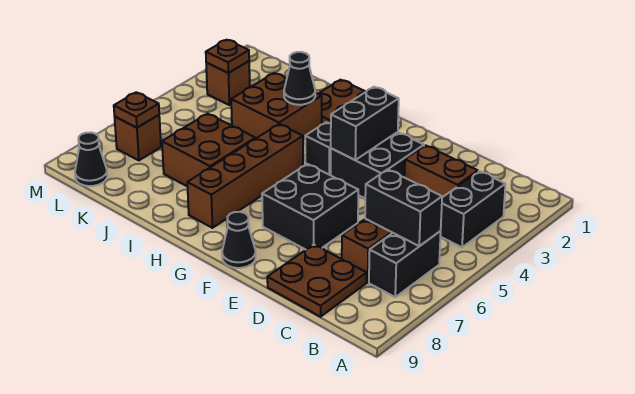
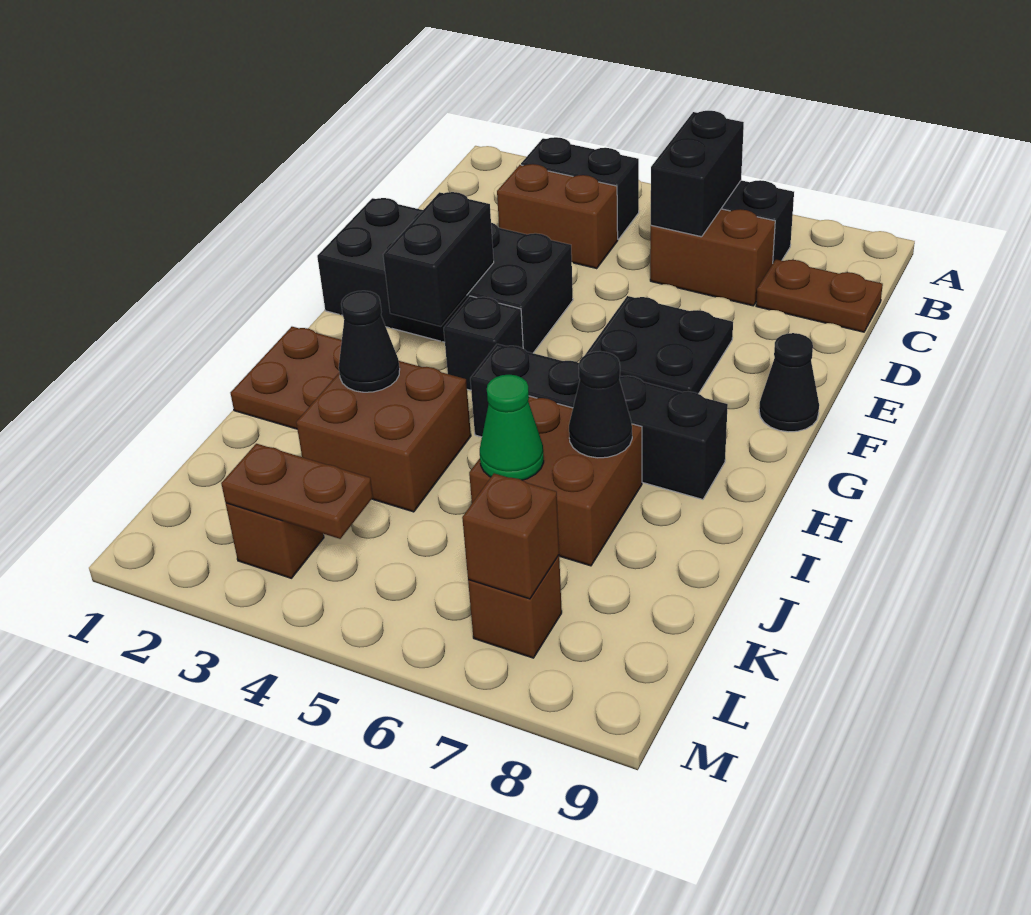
brown brick C3:D3 level 1 -> brown brick C3:C4 level 1
brown plate C8:D9 level 1 -> brown plate C8:C9 level 1
black brick E3:F4 level 1 -> black brick E1:F4 level 1
black brick E6:F7 level 1 -> black plate E6:F7 level 1
black brick F3:F4 level 2 -> black brick F3:G3 level 2
brown brick H5:H8 level 1 -> black brick H5:H8 level 1
none -> green cone J6 level 2
brown plate L3 level 2 -> brown plate L3:L4 level 2
brown plate L7 level 2 -> brown brick L7 level 2
black cone L9 level 1 -> black cone I7 level 2

